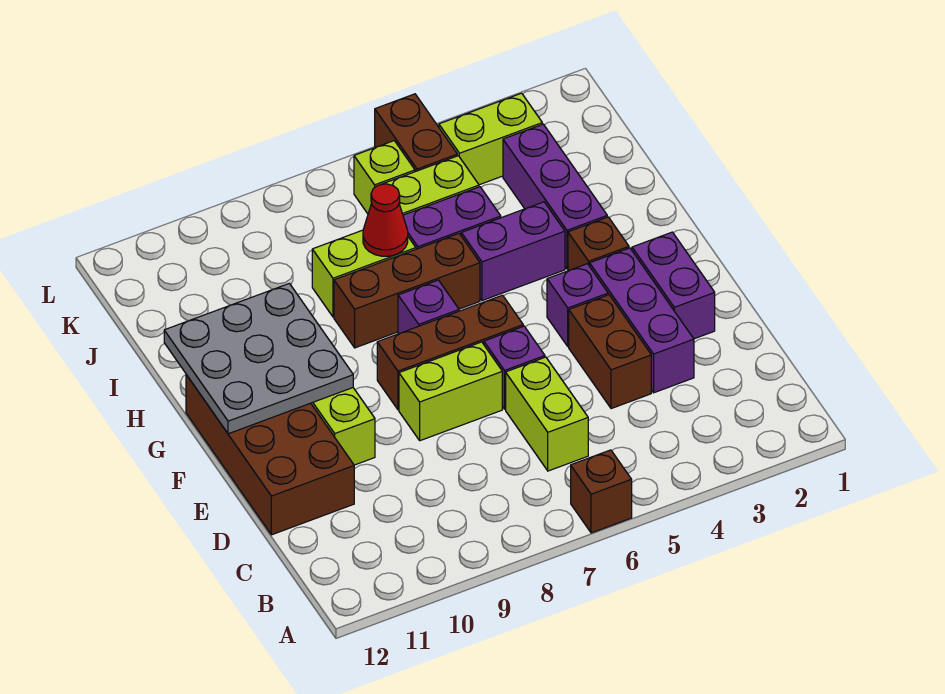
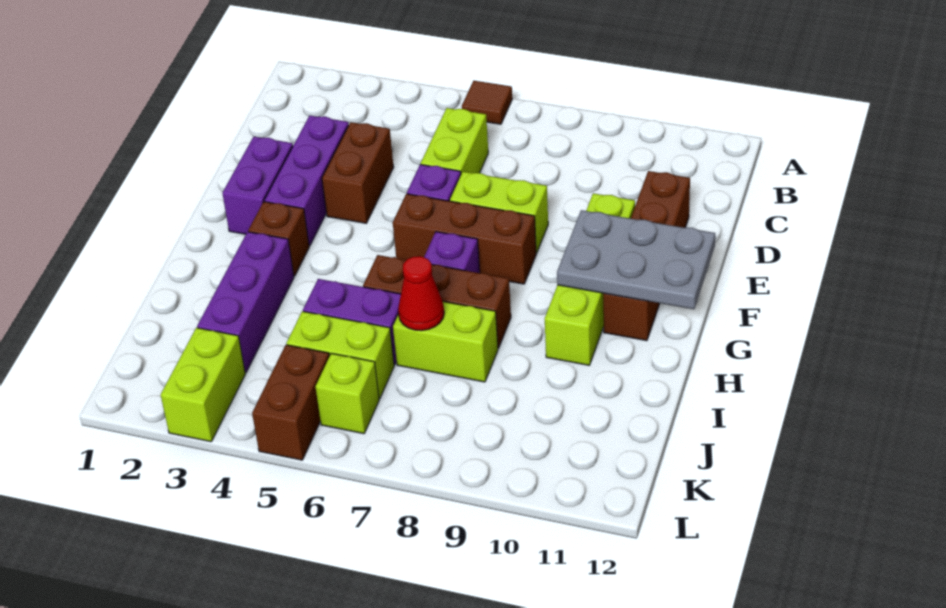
brown brick A6 level 1 -> brown tile A6 level 1
brown brick D11:G12 level 1 -> brown brick D11:G11 level 1
purple brick F4 level 1 -> none
grey plate F10:H12 level 2 -> grey plate F10:G12 level 2
purple brick H4:H5 level 1 -> none
lime brick K3:K4 level 1 -> lime brick K3:L3 level 1

